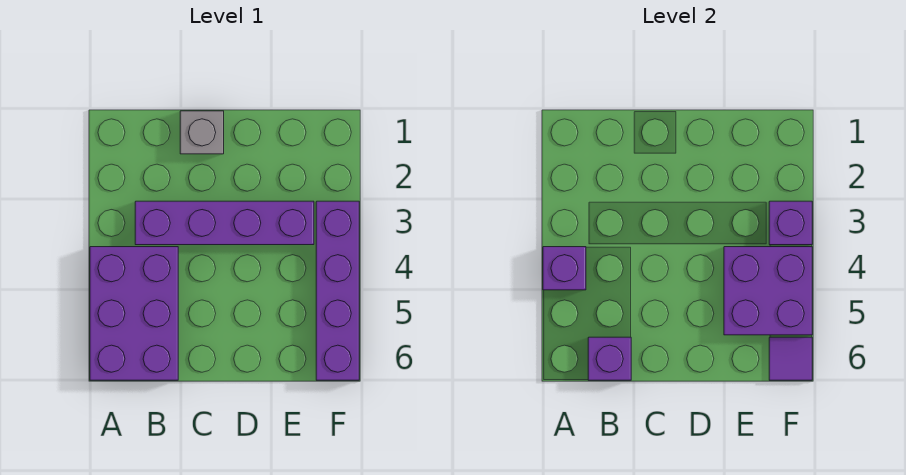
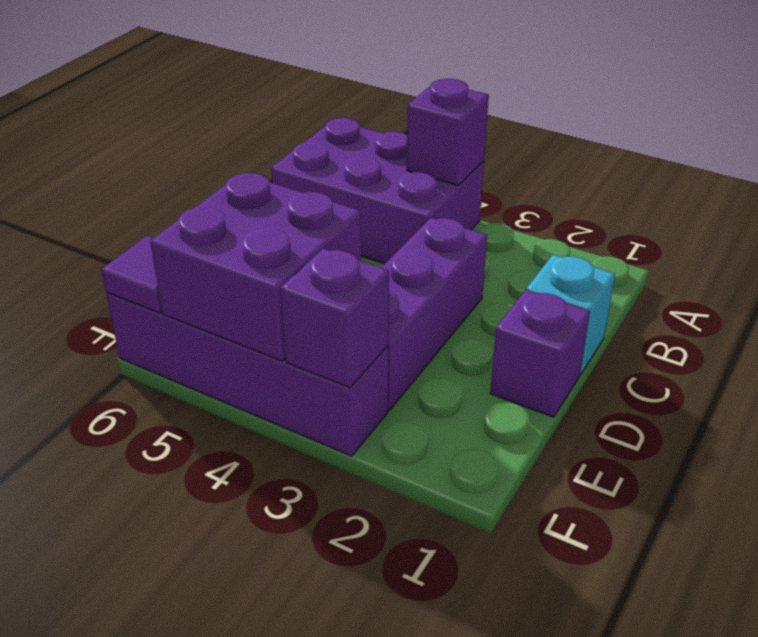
purple brick B3:E3 level 1 -> purple brick C3:E3 level 1
purple brick B6 level 2 -> purple brick D1 level 1
grey brick C1 level 1 -> cyan brick C1 level 1

